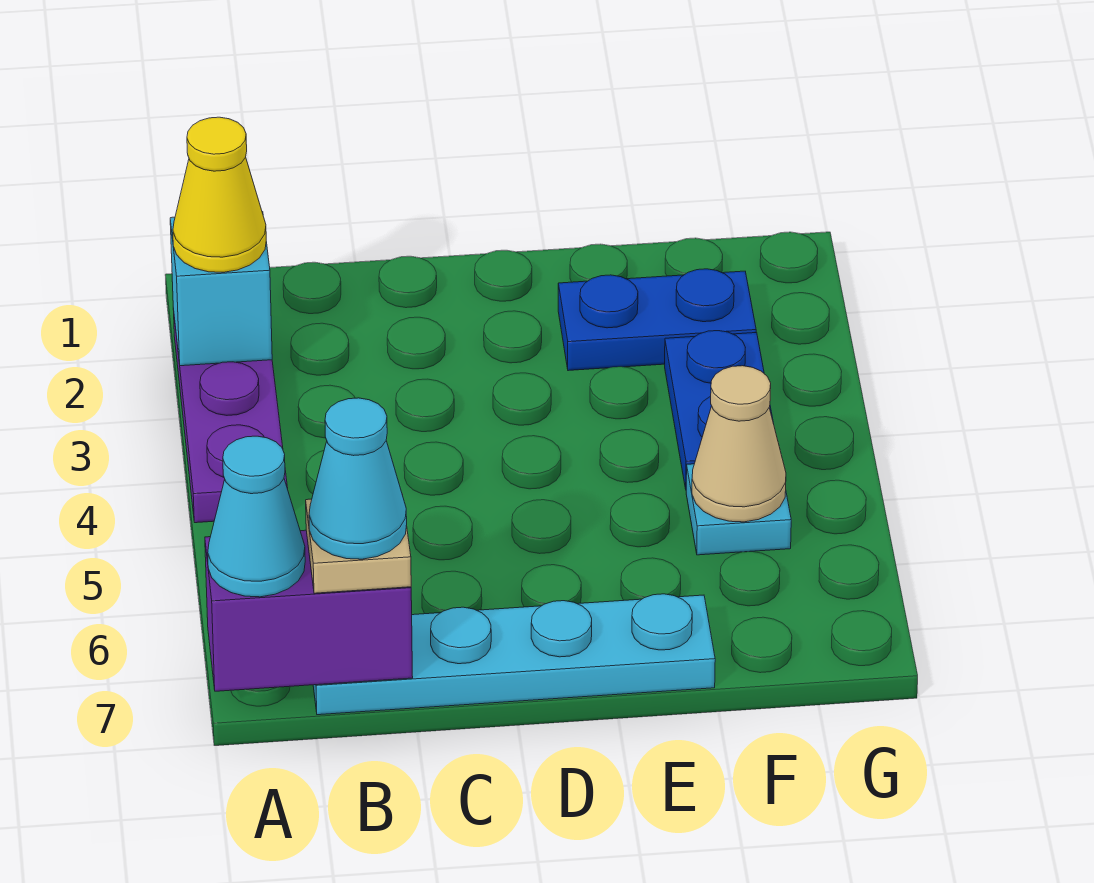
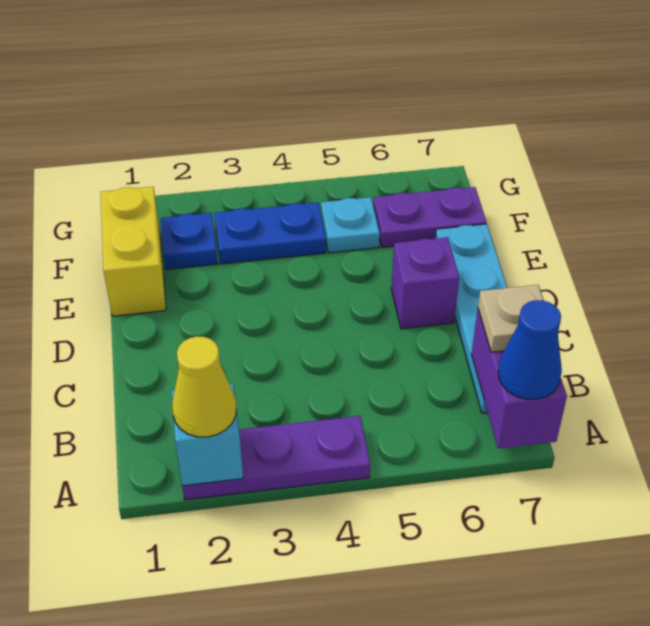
cyan cone A7 level 3 -> blue cone A7 level 3
cyan cone B7 level 4 -> none
none -> purple brick D6 level 1
none -> yellow brick E1:F1 level 1
blue plate E2:F2 level 1 -> blue plate F2 level 1
tan cone F5 level 2 -> none
none -> purple plate F6:F7 level 1

